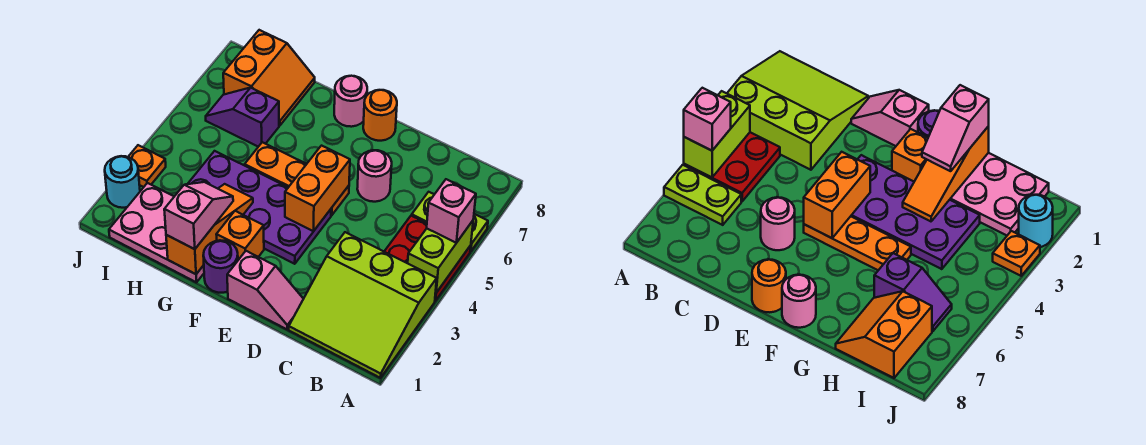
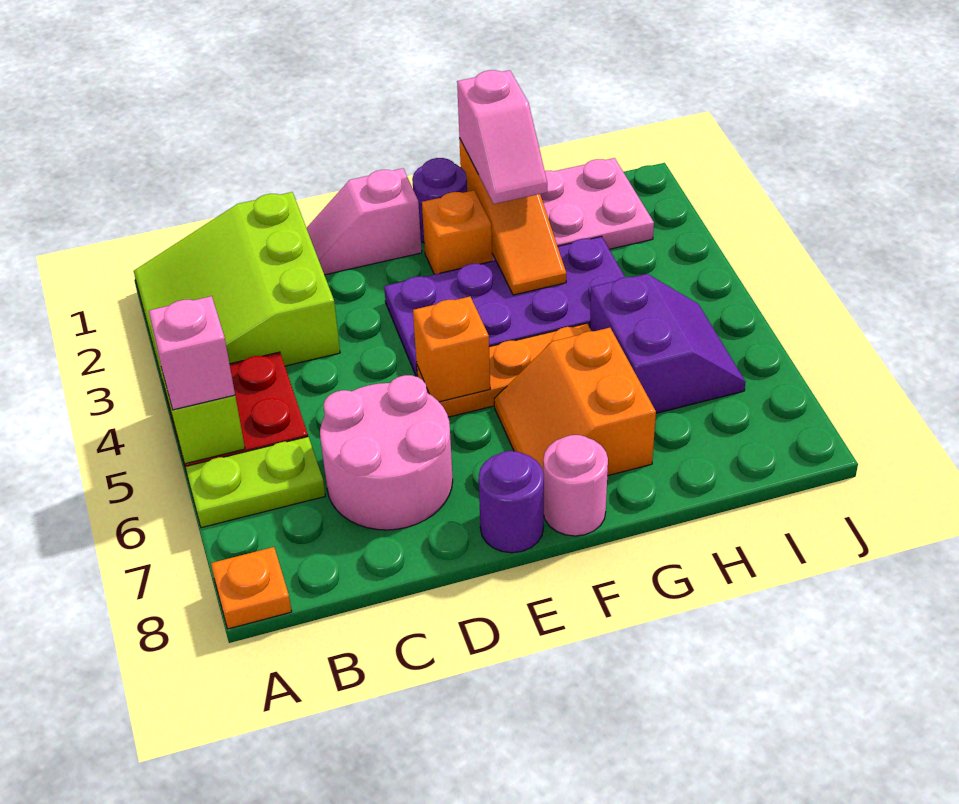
lime slope A1:C3 level 1 top 3 -> lime slope A1:C3 level 1 top C
pink round brick D6 level 1 -> pink round brick C6:D7 level 1
orange brick E4:E5 level 2 -> orange brick E5 level 2
orange round brick E8 level 1 -> purple round brick E8 level 1
purple slope H6:I6 level 1 top H -> purple slope H5:I6 level 1 top H
orange slope H7:I8 level 1 top I -> orange slope F6:G7 level 1 top G
cyan round brick J2 level 1 -> none
orange plate J3 level 1 -> orange plate A8 level 1

